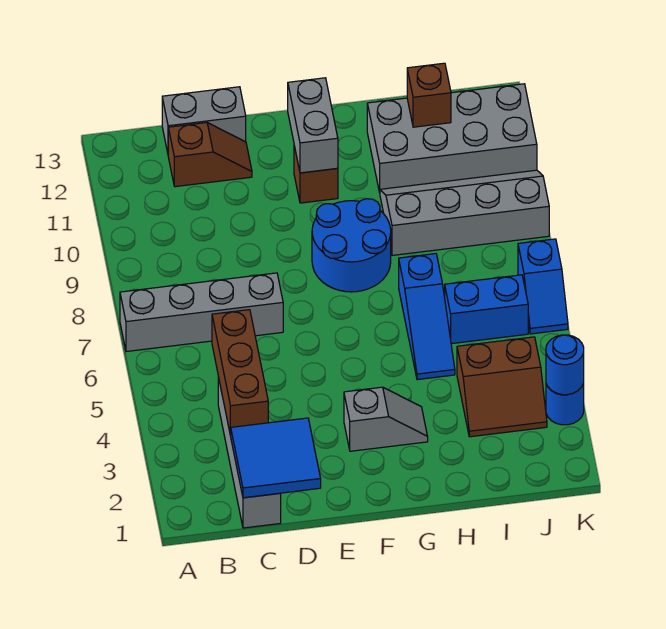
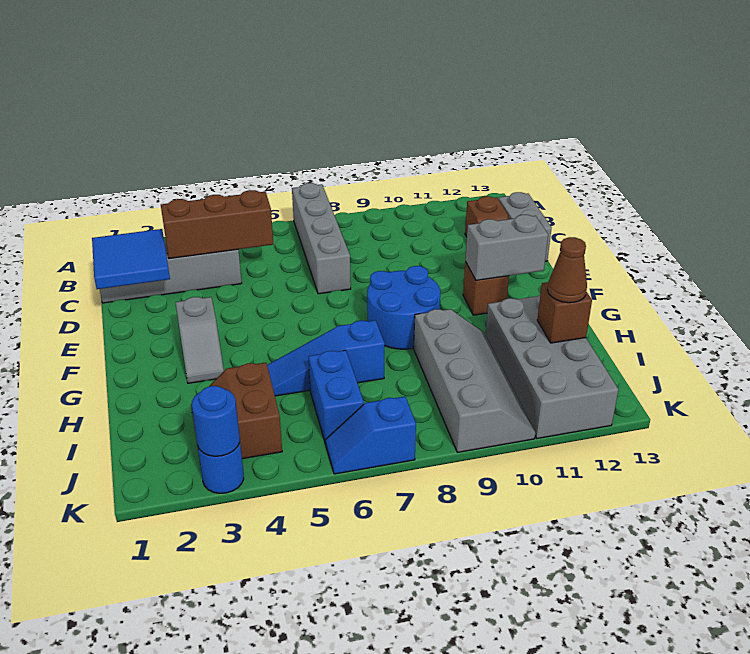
none -> brown cone I12 level 3

